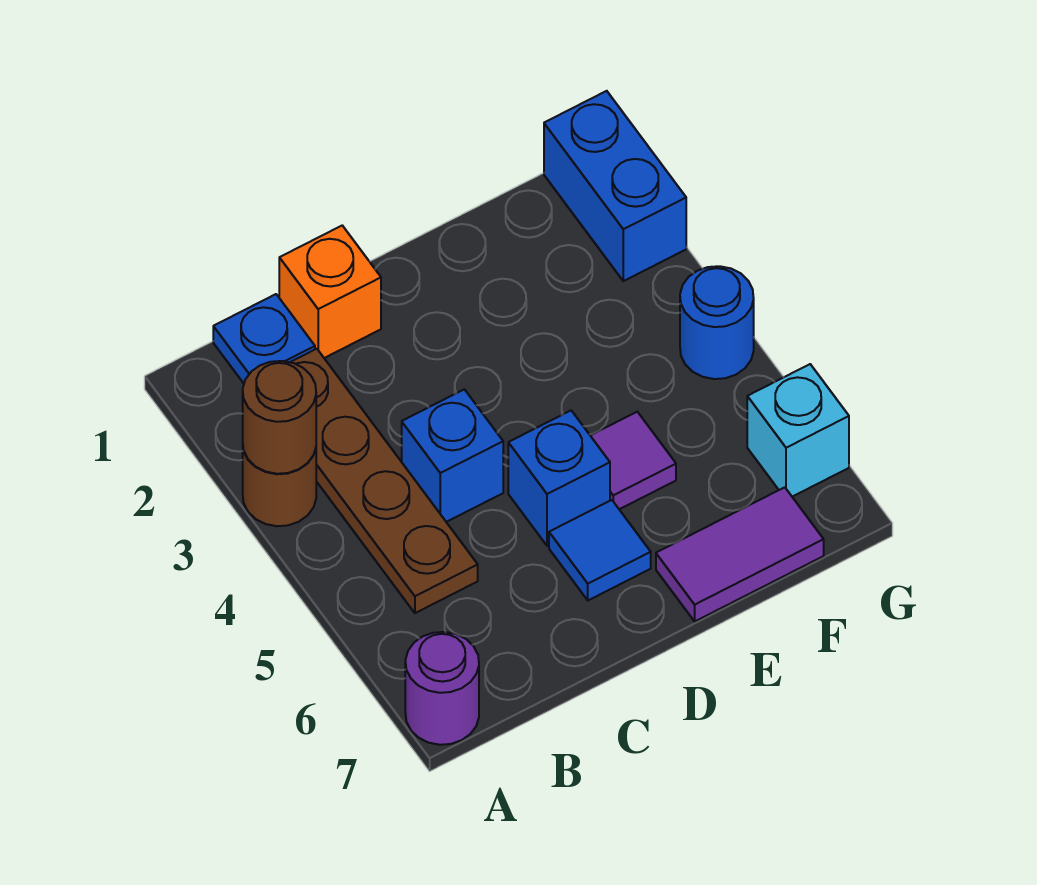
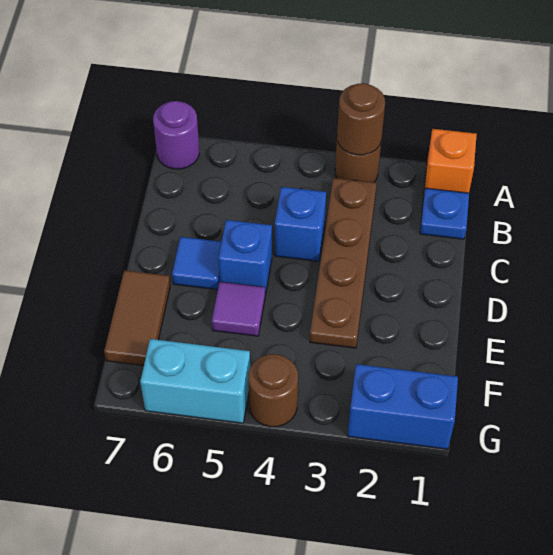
brown plate B2:B5 level 1 -> brown plate B3:E3 level 1
orange brick C1 level 1 -> orange brick A1 level 1
purple tile E7:F7 level 1 -> brown tile E7:F7 level 1
blue round brick G4 level 1 -> brown round brick G4 level 1
cyan brick G6 level 1 -> cyan brick G5:G6 level 1

